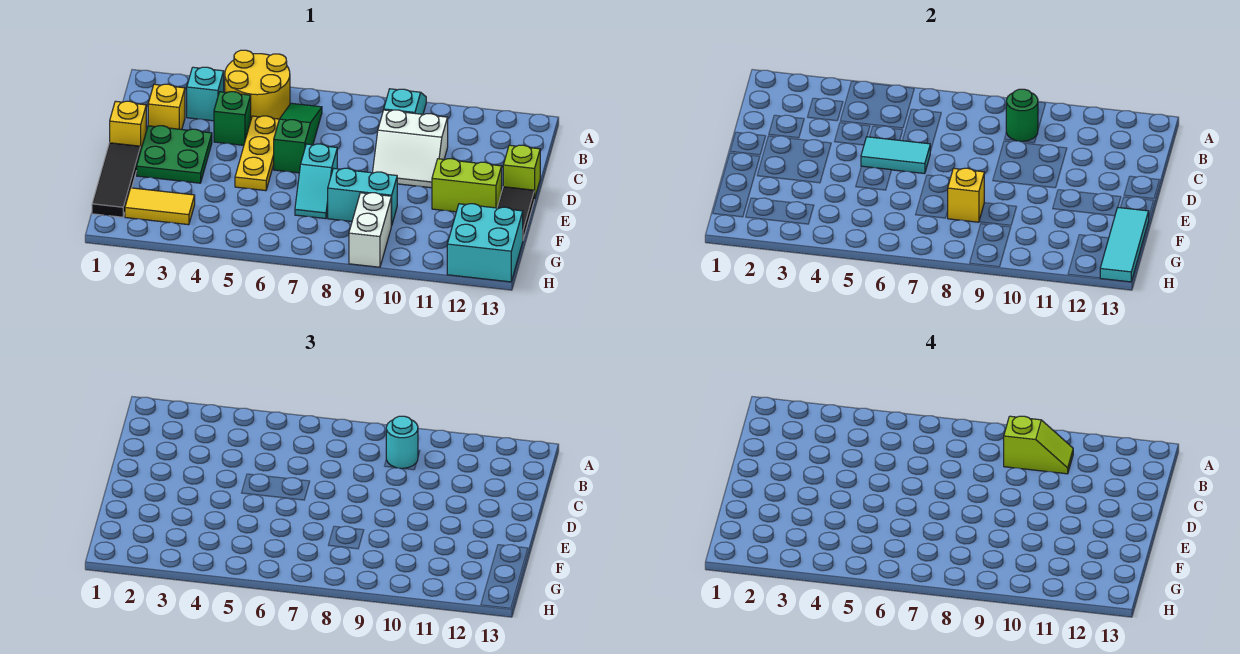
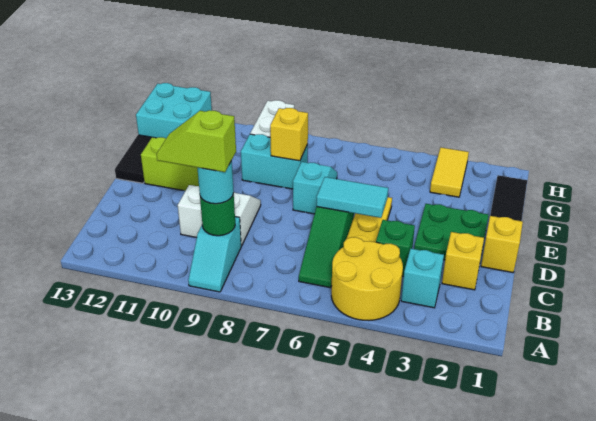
lime brick D13 level 1 -> none
cyan tile F13:H13 level 2 -> none
yellow tile G2:G3 level 1 -> yellow tile G3:H3 level 1

